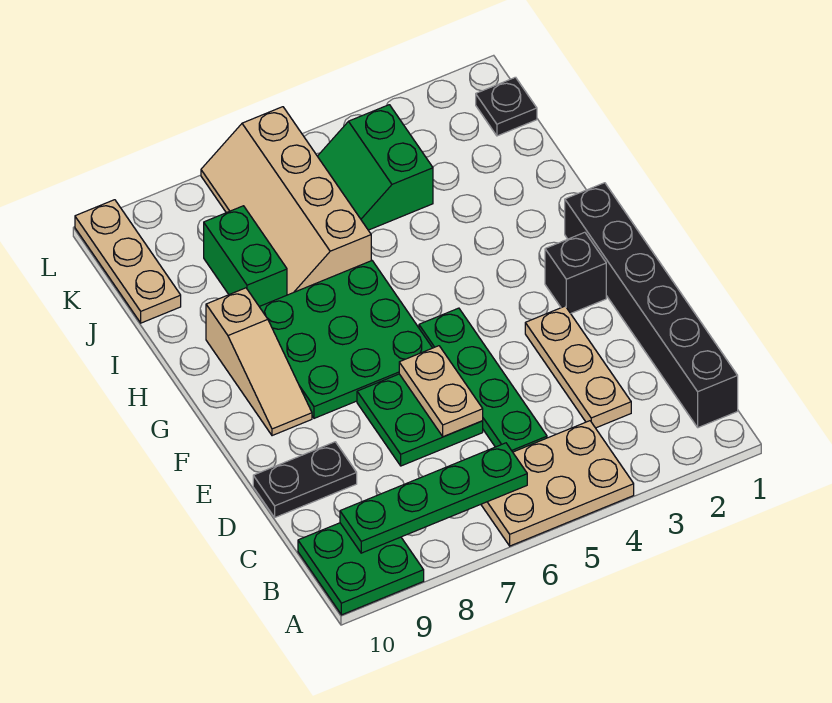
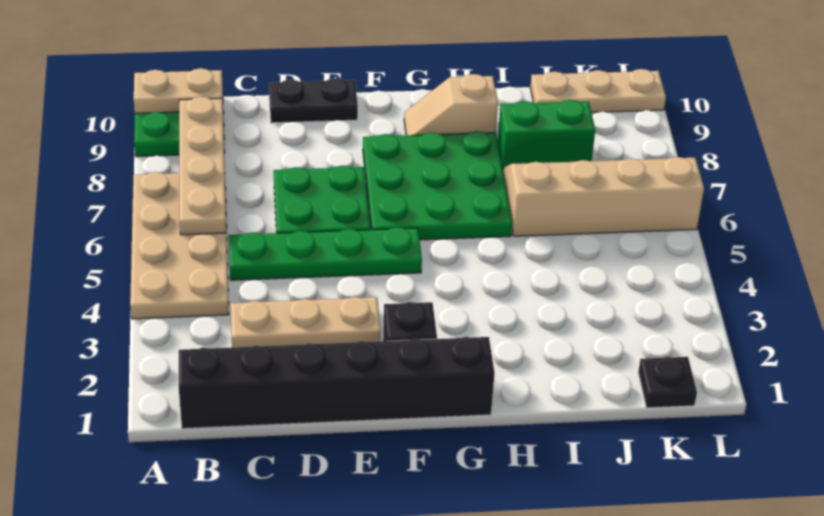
tan plate A4:B6 level 1 -> tan plate A4:B7 level 1
green plate B6:B9 level 2 -> tan plate B6:B9 level 2
tan plate D6:E6 level 2 -> tan plate A10:B10 level 2
black plate D9:D10 level 1 -> black plate D10:E10 level 1
tan slope F9:H9 level 1 top H -> tan slope G9:H9 level 1 top H
green slope J4:K5 level 1 top 4 -> none

